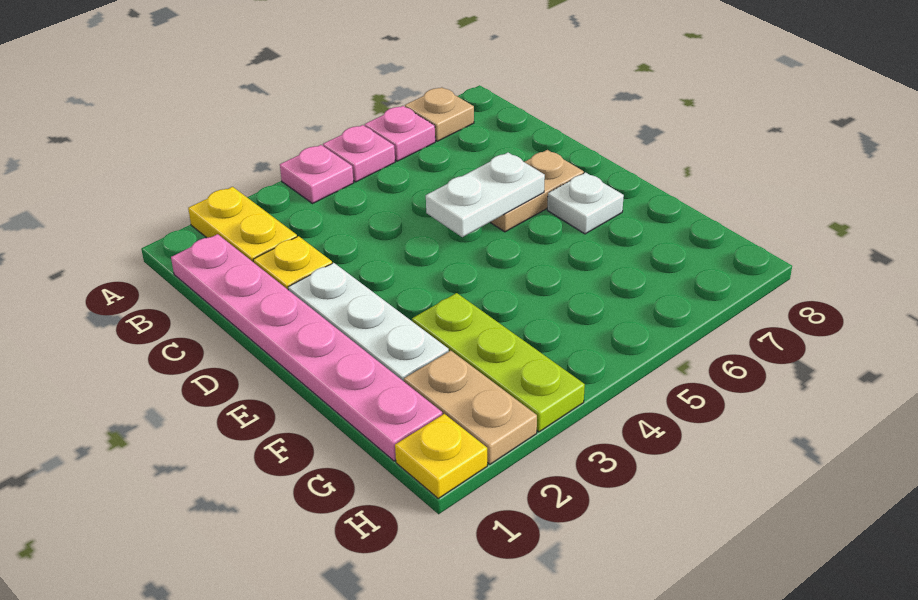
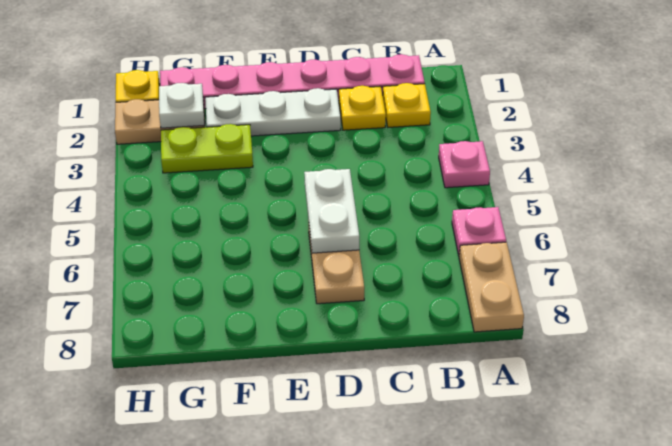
yellow plate A2:B2 level 1 -> yellow plate B2 level 1
pink plate A5 level 1 -> none
tan plate A7 level 1 -> tan plate A7:A8 level 1
white plate E7 level 1 -> white plate G2 level 2
lime plate F3:H3 level 1 -> lime plate F3:G3 level 1

